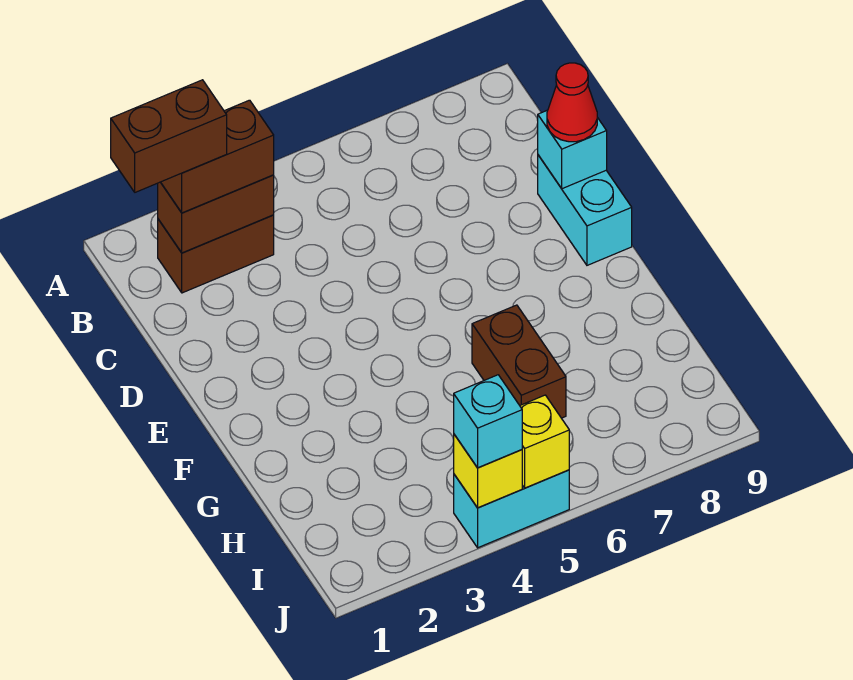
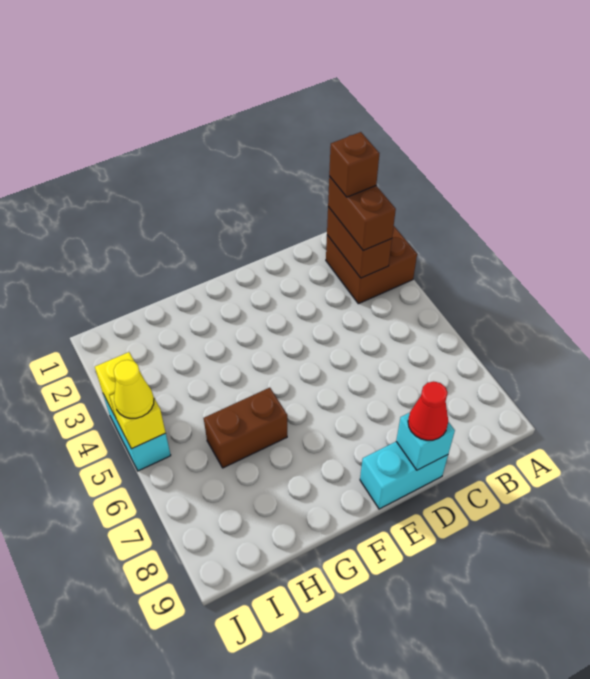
brown brick B1:B2 level 4 -> brown brick B2 level 4
brown brick B2:B3 level 1 -> brown brick A2:B3 level 1
cyan brick J4 level 3 -> none
none -> yellow cone J5 level 3

